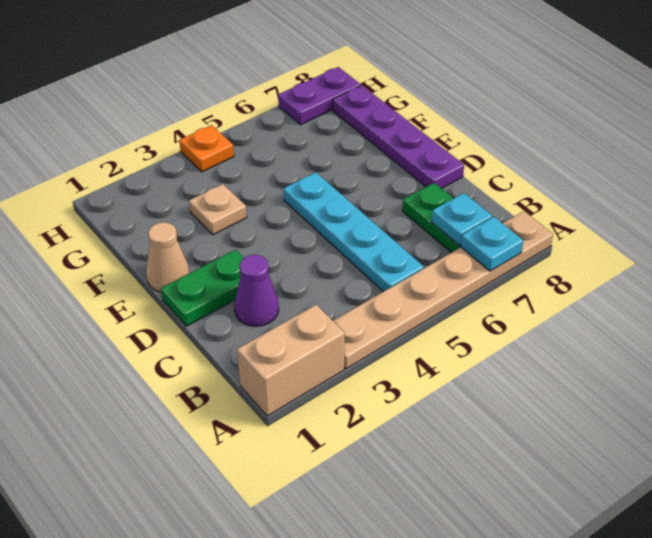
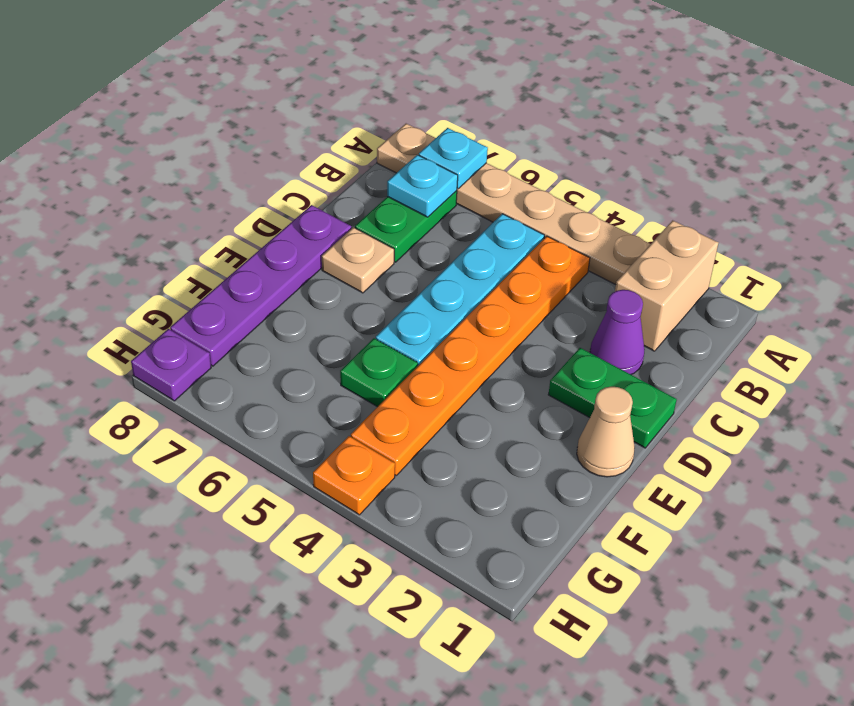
tan brick A1:A2 level 1 -> tan brick A2:B2 level 1
none -> orange plate B4:G4 level 1
tan plate F3 level 1 -> tan plate D7 level 1
none -> green plate F5 level 1
purple plate H7:H8 level 1 -> purple plate H8 level 1

